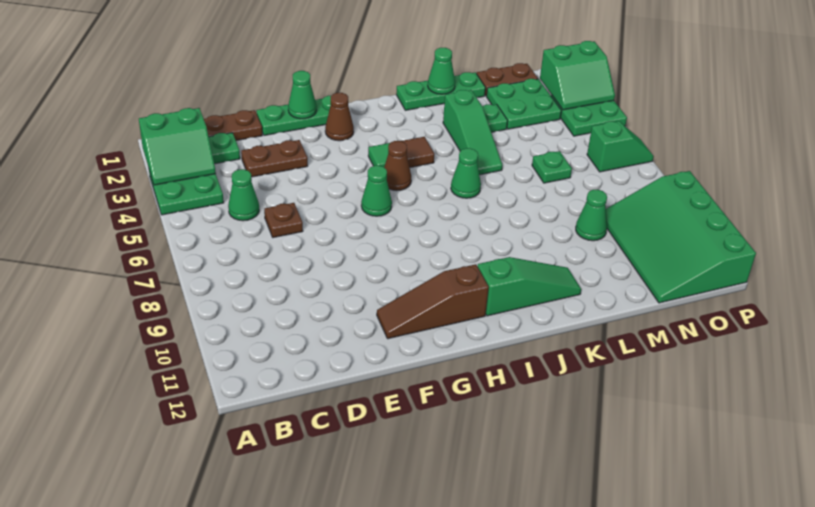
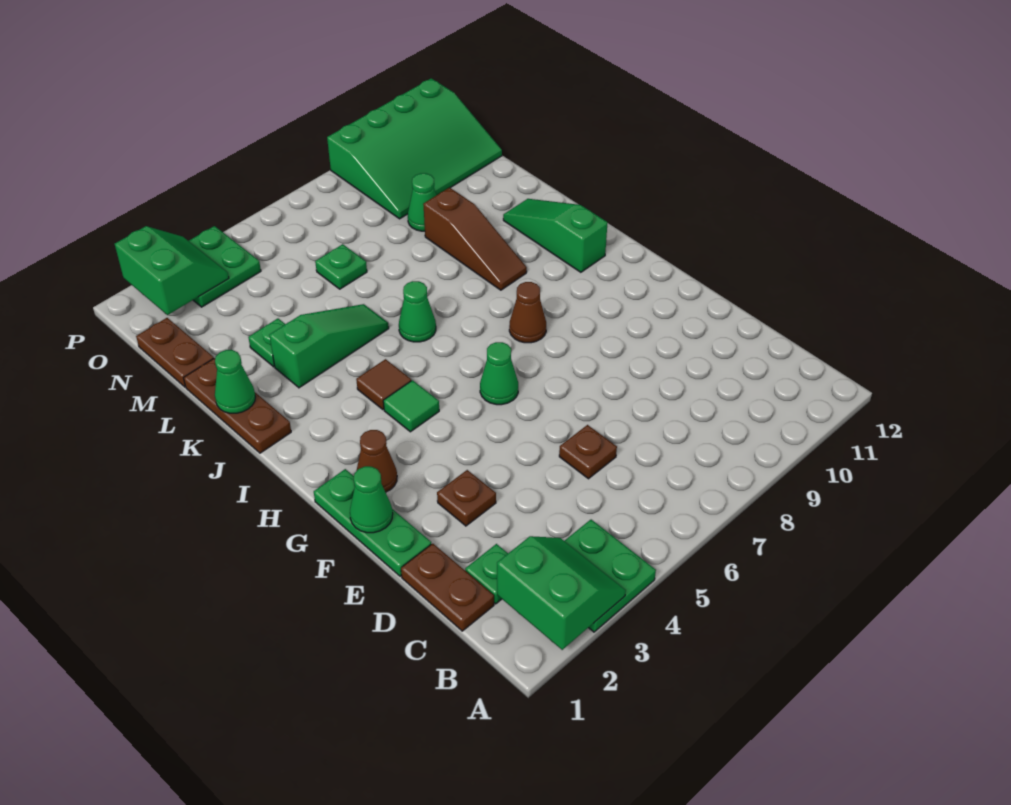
green cone C5 level 1 -> none
brown plate D3:E3 level 1 -> brown plate E3 level 1
brown slope F11:H11 level 1 top H -> brown slope J9:L9 level 1 top L
brown cone H5 level 1 -> brown cone H8 level 1
green plate J1:L1 level 1 -> brown plate J1:L1 level 1
green plate M2:N3 level 1 -> none
green slope O6:P6 level 1 top O -> none

